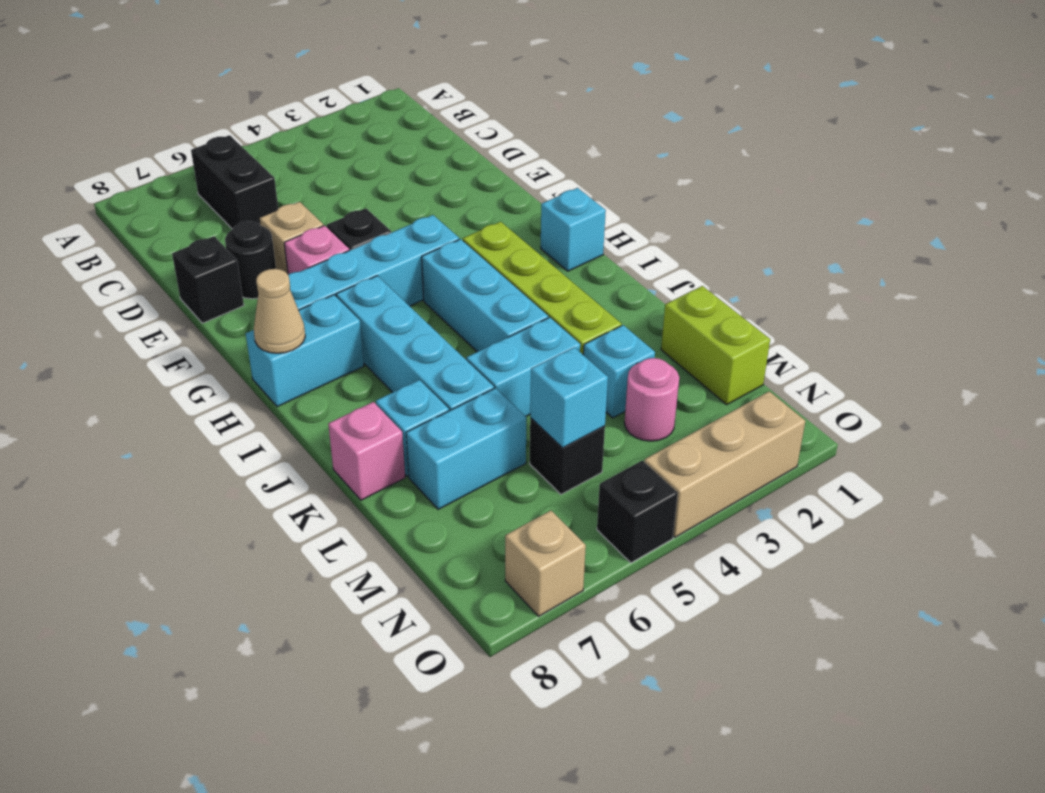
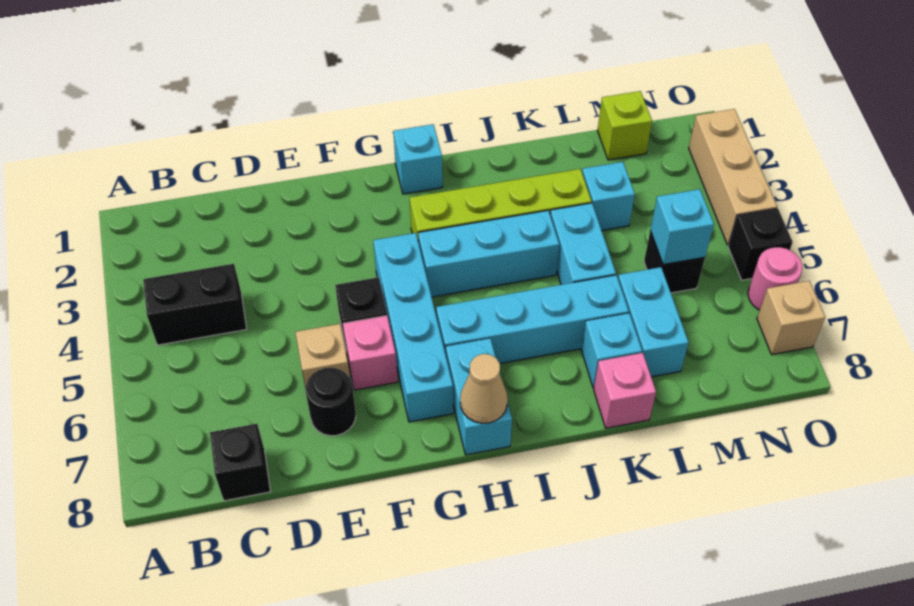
black brick B6:C6 level 1 -> black brick B4:C4 level 1
black brick E8 level 1 -> black brick C8 level 1
lime brick L1:M1 level 1 -> lime brick M1 level 1
pink round brick M3 level 1 -> pink round brick O6 level 1

